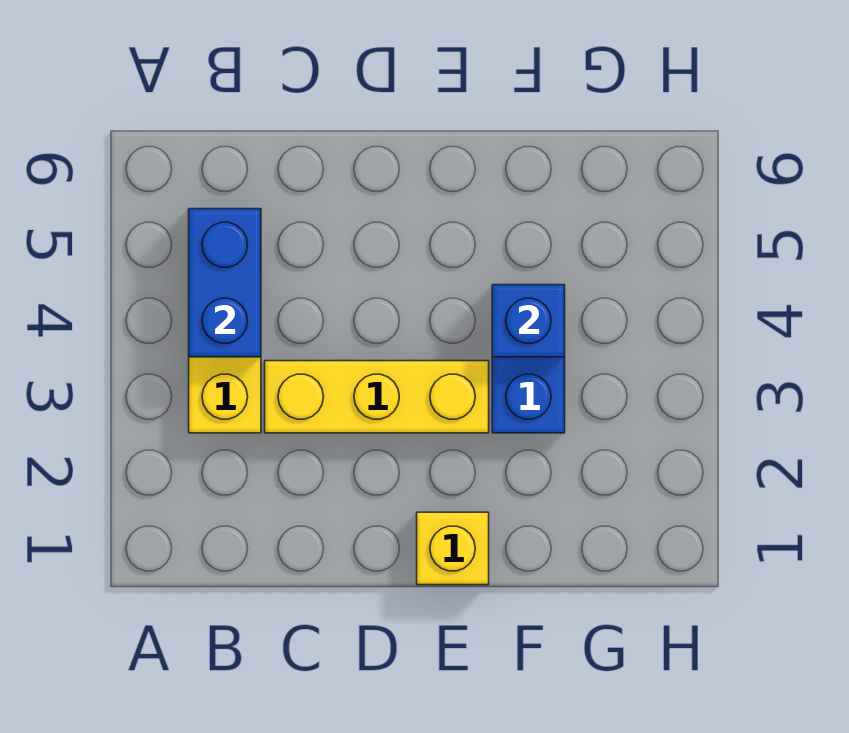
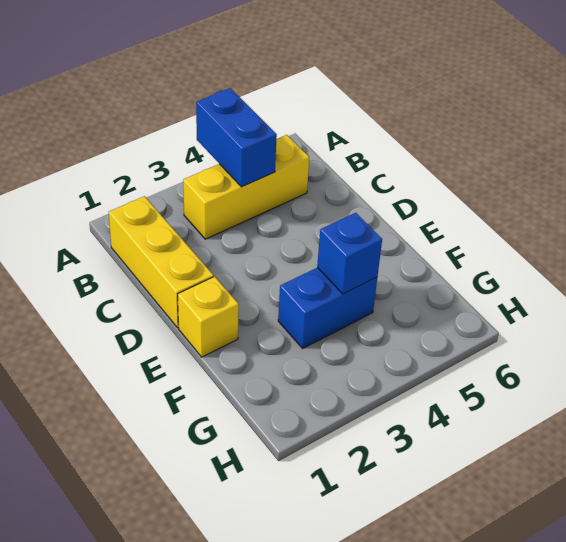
blue brick B4:B5 level 2 -> blue brick A4:B4 level 2
yellow brick C3:E3 level 1 -> yellow brick B1:D1 level 1

